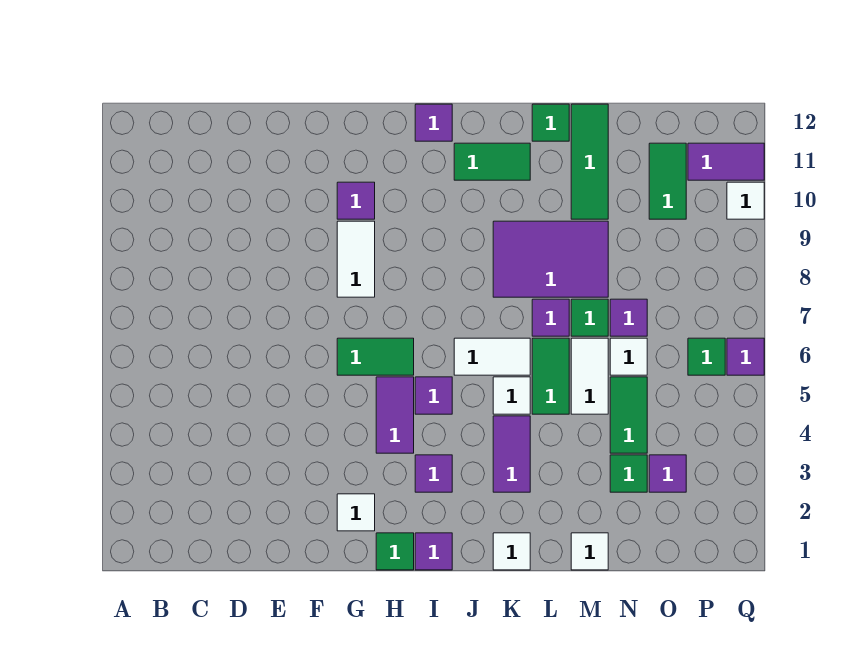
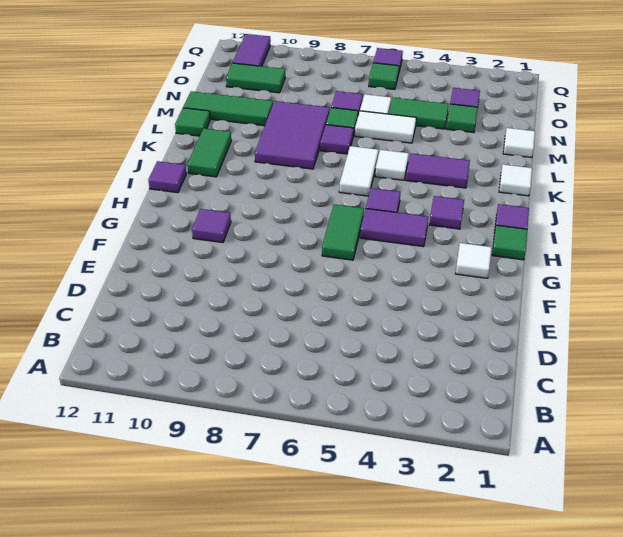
white tile G8:G9 level 1 -> none
green tile L5:L6 level 1 -> none
white tile Q10 level 1 -> none

